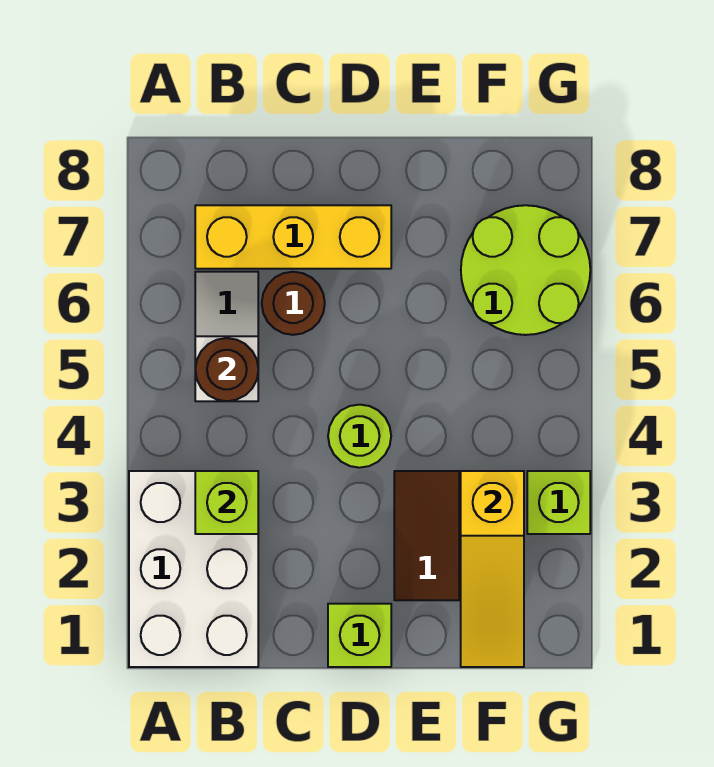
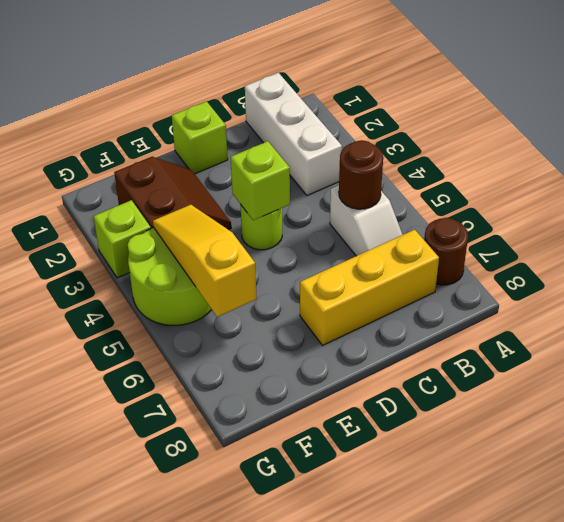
white brick A1:B3 level 1 -> white brick B1:B3 level 1
lime brick B3 level 2 -> lime brick D4 level 2
brown round brick C6 level 1 -> brown round brick A7 level 1
yellow slope F1:F3 level 2 top 3 -> yellow slope F4:F6 level 2 top 6
lime round brick F6:G7 level 1 -> lime round brick F4:G5 level 1

